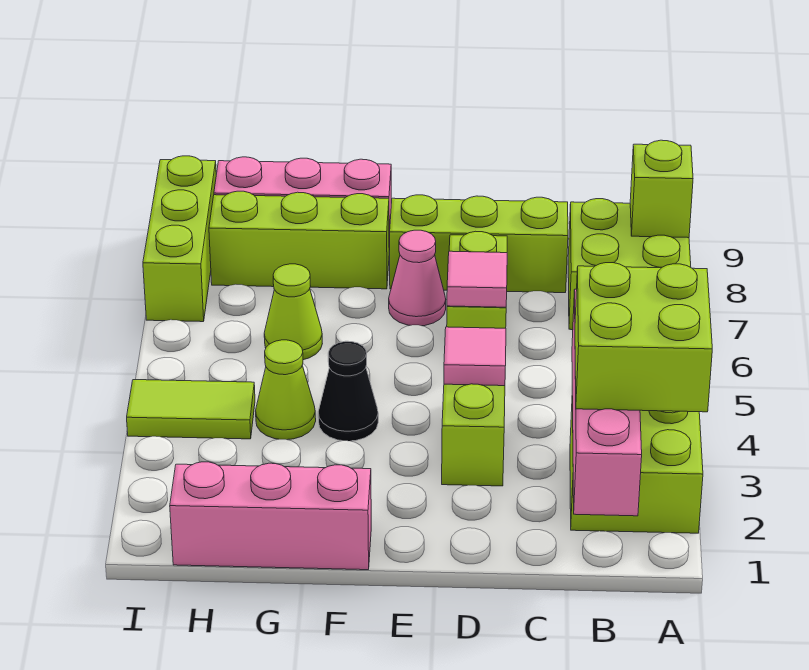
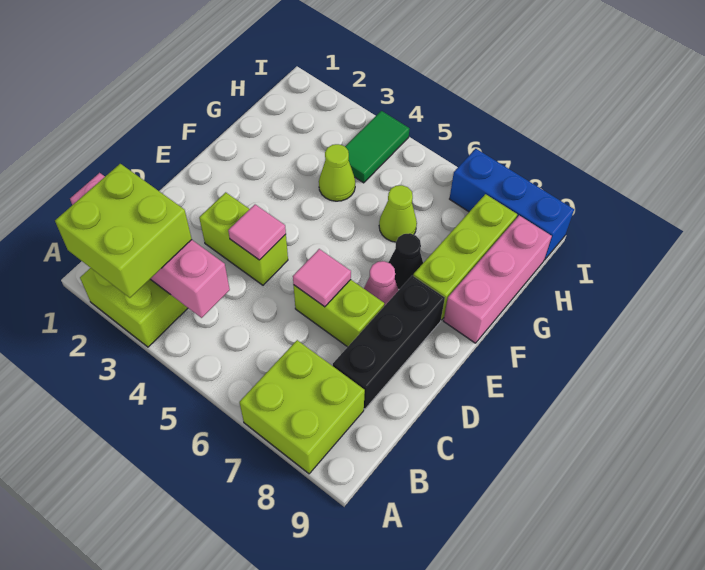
lime brick A8 level 2 -> none
lime brick C8:E8 level 1 -> black brick C8:E8 level 1
pink brick F1:H1 level 1 -> none
black cone F4 level 1 -> black cone F7 level 1
lime tile H4:I4 level 1 -> green tile H4:I4 level 1
lime brick I7:I9 level 1 -> blue brick I7:I9 level 1

